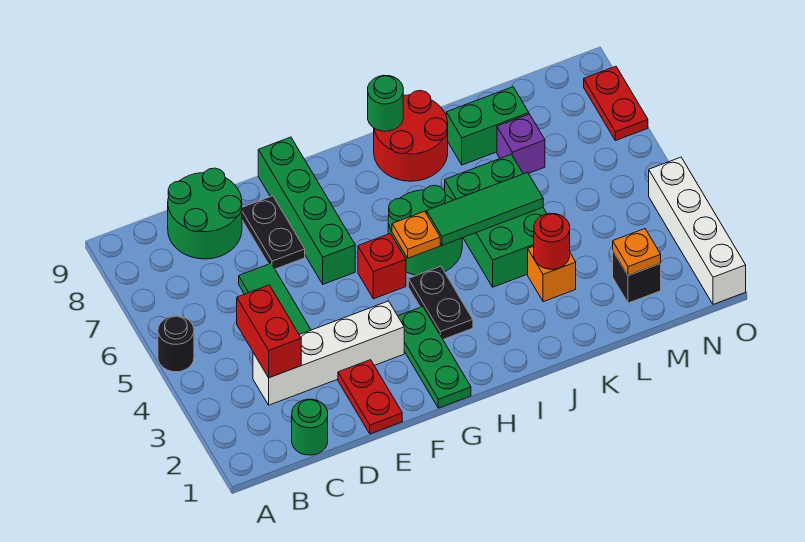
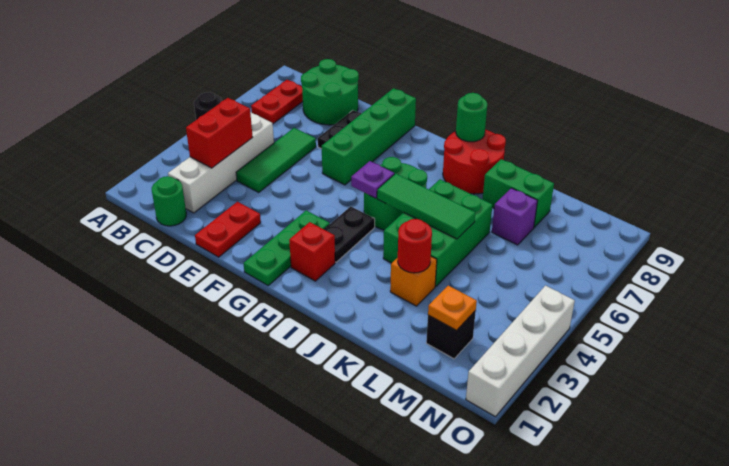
white brick C3:F3 level 1 -> white brick C2:C5 level 1
red brick G5 level 1 -> red brick H2 level 1
orange plate H5 level 2 -> purple plate H5 level 2
red plate O7:O8 level 1 -> red plate B7:B8 level 1

